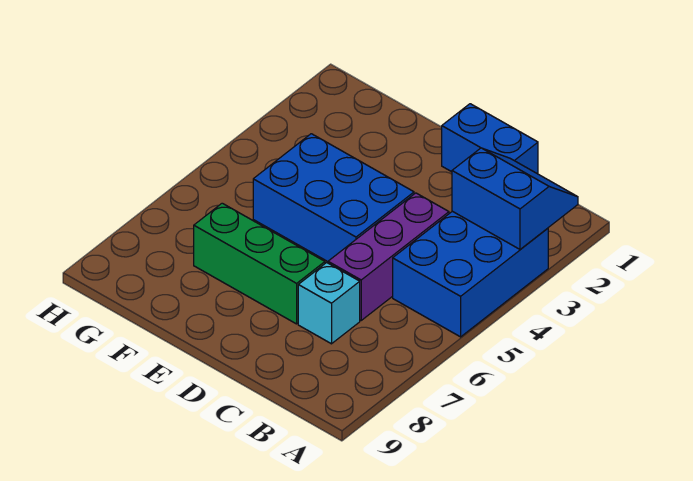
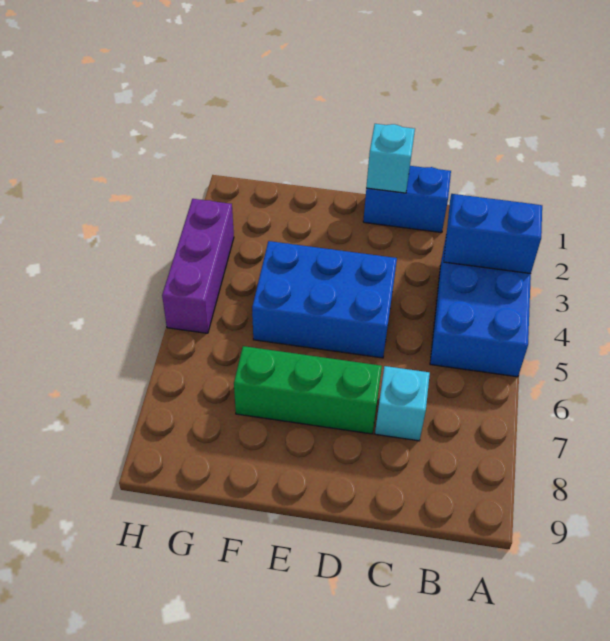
purple brick C4:C6 level 1 -> purple brick H3:H5 level 1
none -> cyan brick D1 level 2

